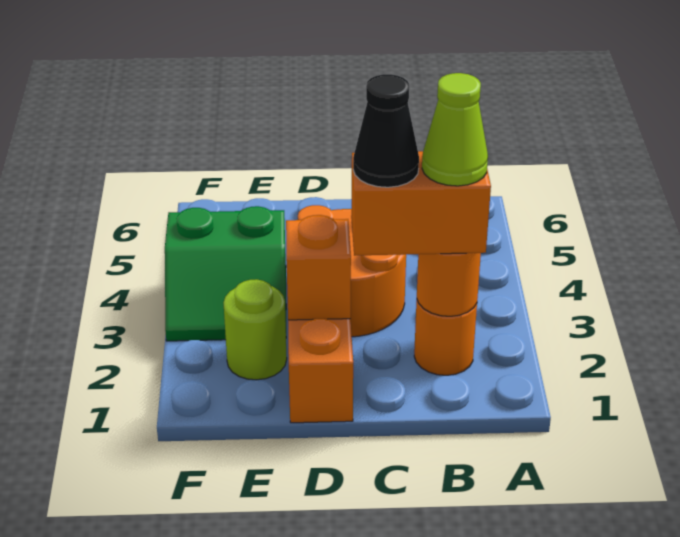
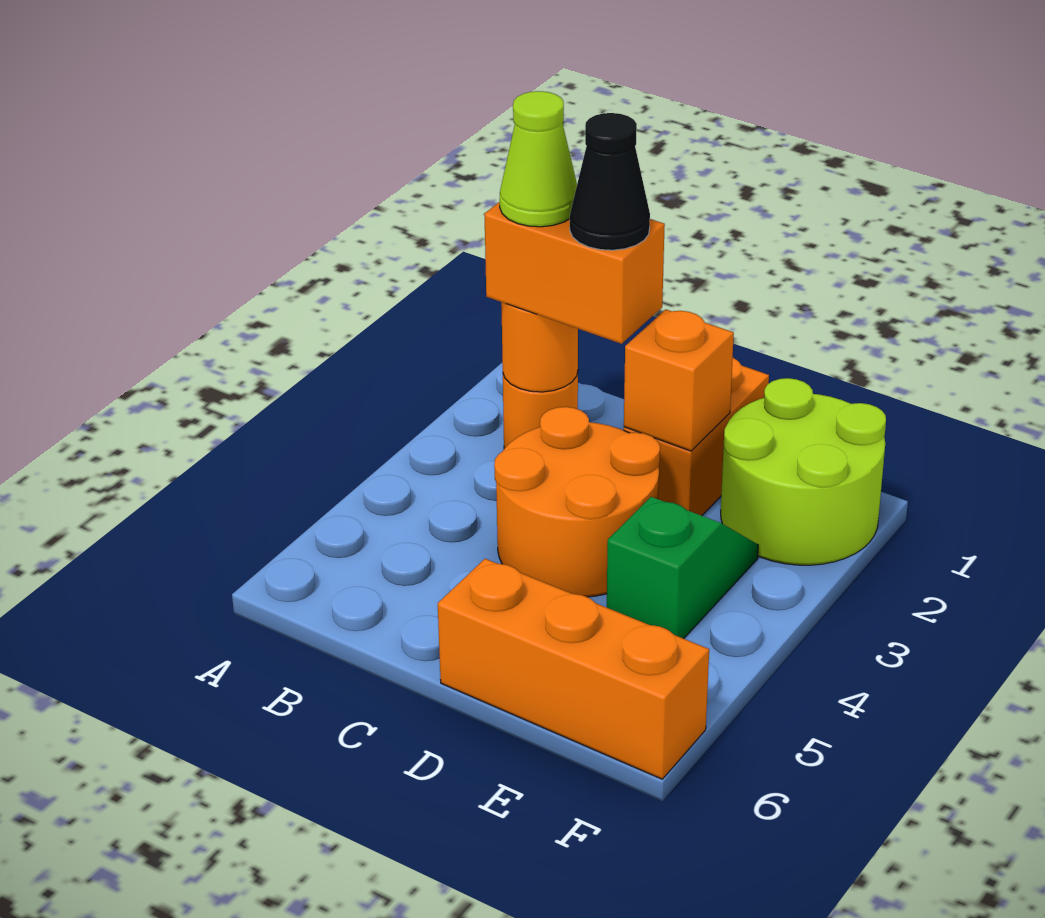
none -> orange brick D6:F6 level 1
lime round brick E2 level 1 -> lime round brick E1:F2 level 1
green slope E3:F4 level 1 top 4 -> green slope E3:E4 level 1 top 4

